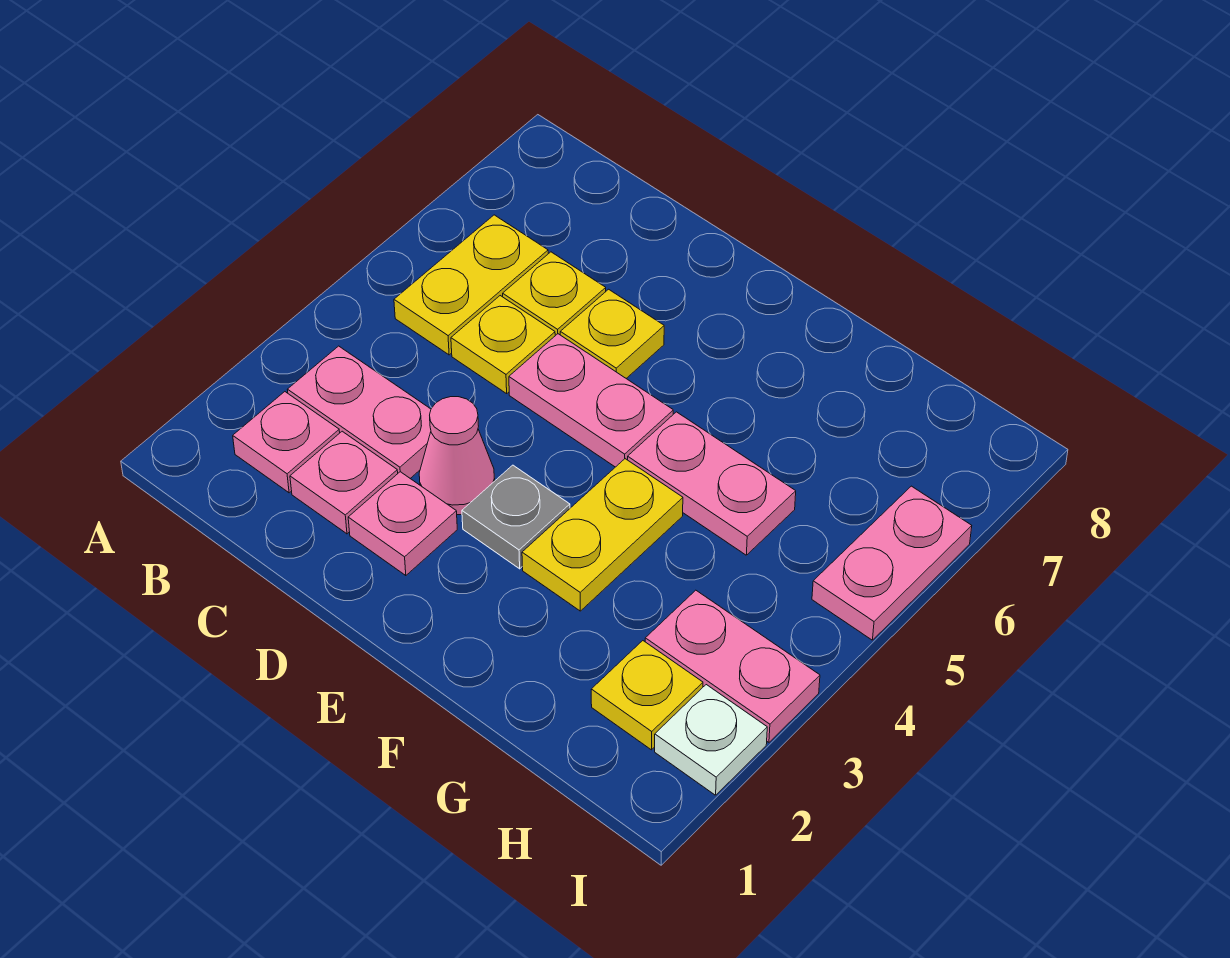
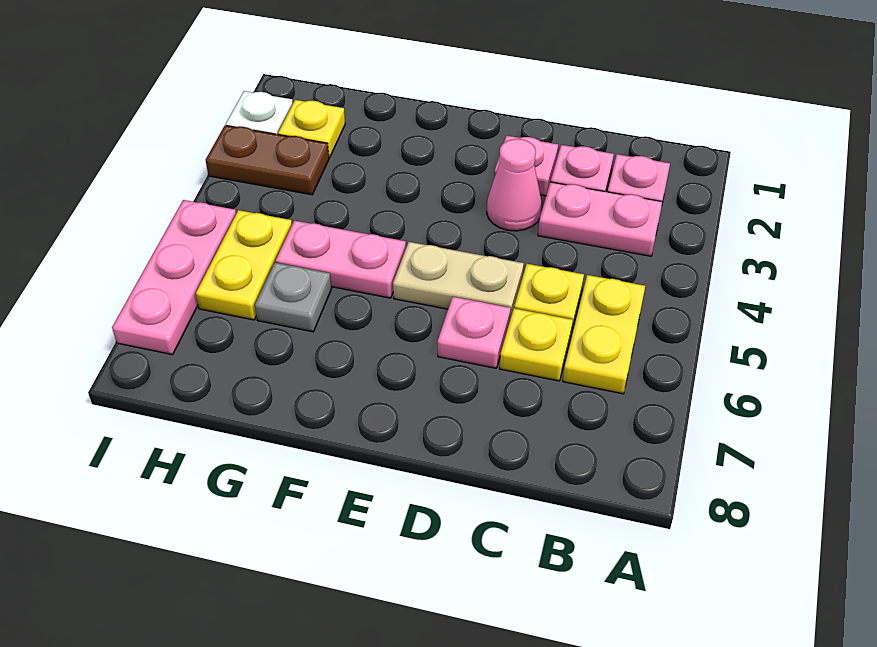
pink plate D5:E5 level 1 -> tan plate D5:E5 level 1
yellow plate D6 level 1 -> pink plate D6 level 1
grey plate E3 level 1 -> grey plate G6 level 1
yellow plate F3:F4 level 1 -> yellow plate H5:H6 level 1
pink plate H3:I3 level 1 -> brown plate H3:I3 level 1
pink plate I5:I6 level 1 -> pink plate I5:I7 level 1

